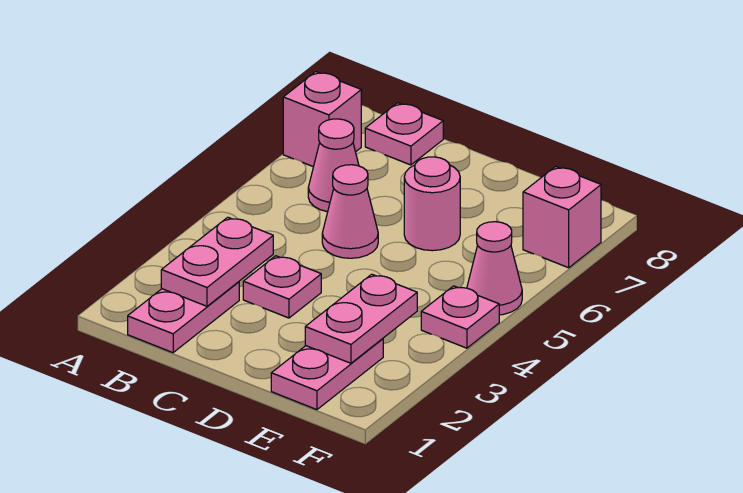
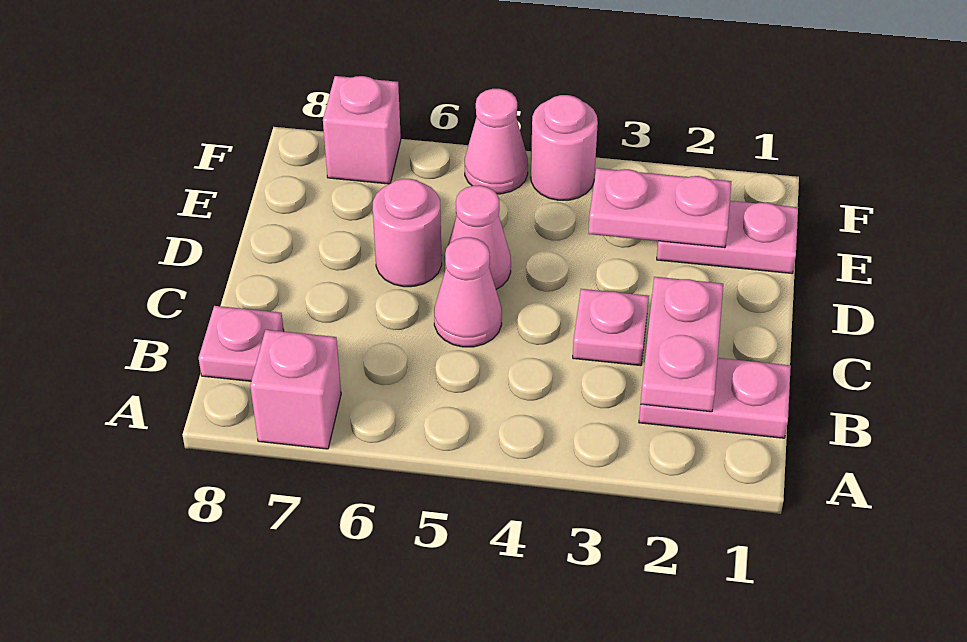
pink plate B2:B3 level 2 -> pink plate B2:C2 level 2
pink cone B6 level 1 -> pink cone D5 level 1
pink plate F4 level 1 -> pink round brick F4 level 1

